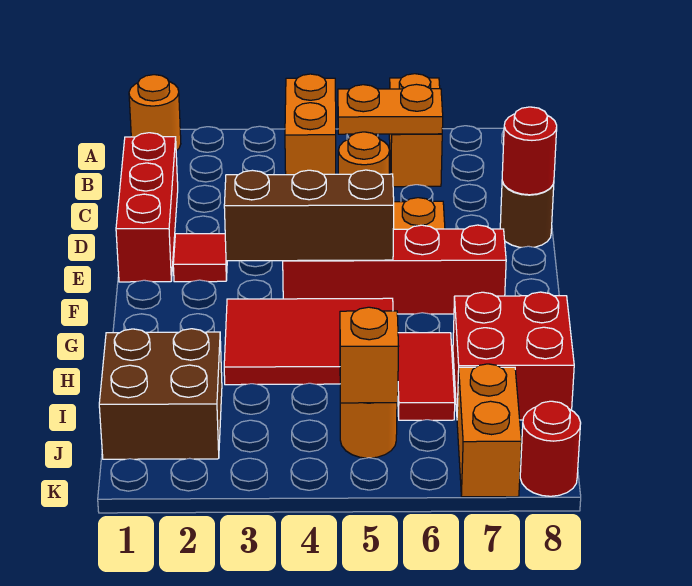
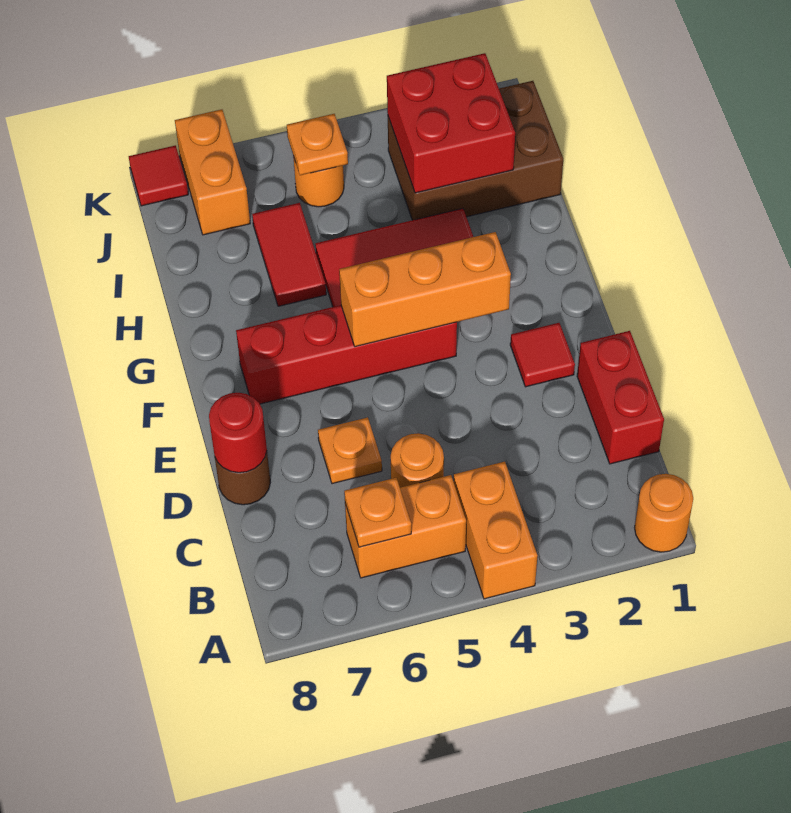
orange brick A6:B6 level 1 -> orange brick B5:B6 level 1
orange plate B5:B6 level 2 -> orange plate B6 level 2
red brick C1:E1 level 1 -> red brick C1:D1 level 1
brown brick F3:F5 level 2 -> orange brick F3:F5 level 2
red brick H7:I8 level 1 -> red brick I2:J3 level 2
brown brick I1:J2 level 1 -> brown brick I1:J3 level 1
orange brick J5 level 2 -> orange plate J5 level 2
red round brick K8 level 1 -> red tile K8 level 1

